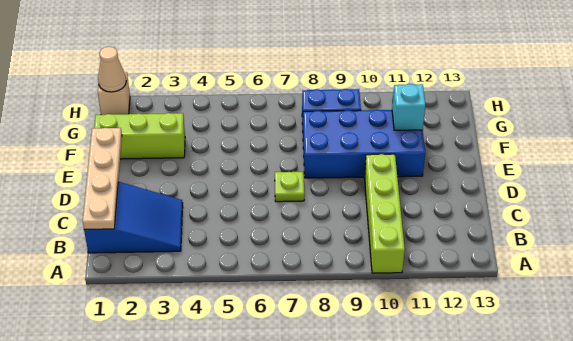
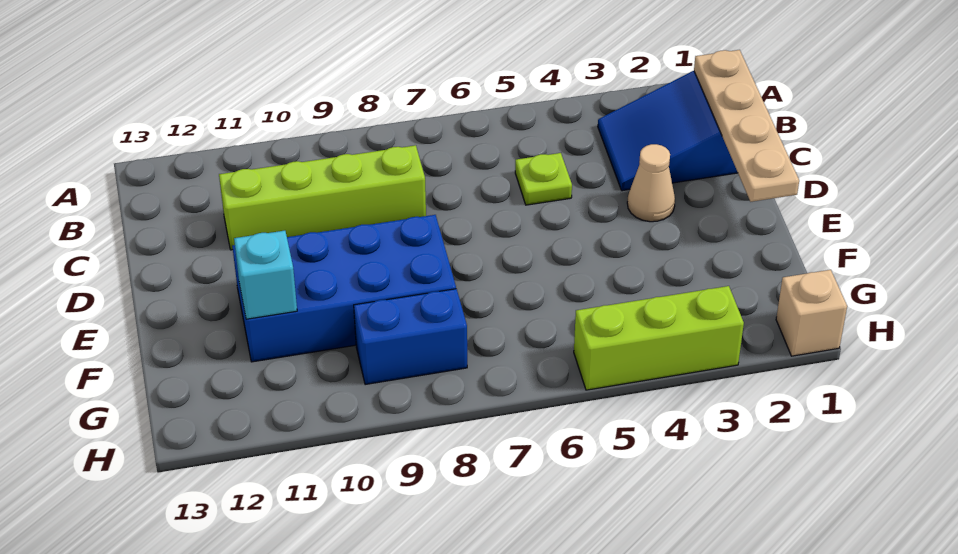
lime brick A10:D10 level 1 -> lime brick C8:C11 level 1
lime plate D7 level 1 -> lime plate C5 level 1
lime brick F1:F3 level 1 -> lime brick H3:H5 level 1
tan cone H1 level 2 -> tan cone D3 level 1

